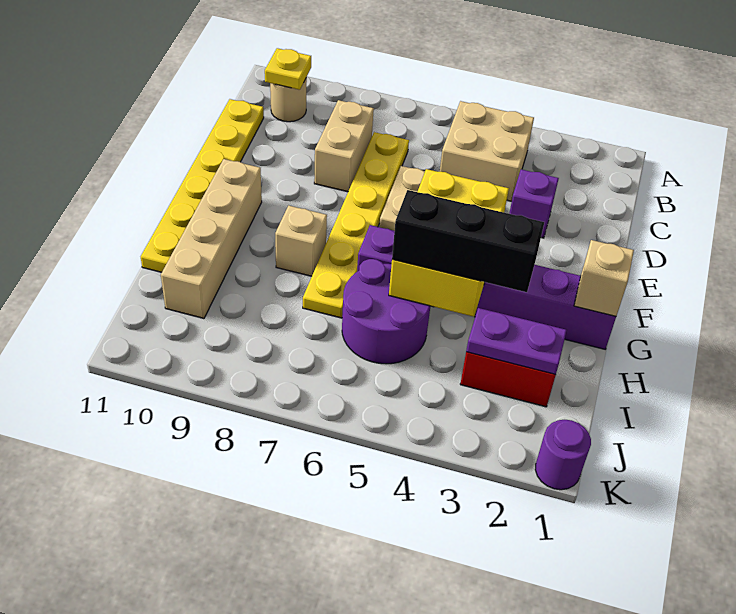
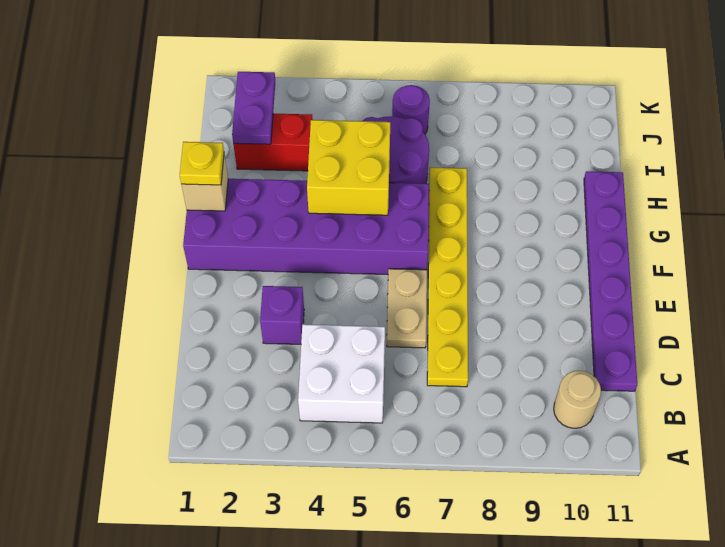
tan brick B4:C5 level 1 -> white brick B4:C5 level 1
yellow plate B10 level 2 -> yellow plate G1 level 3
tan brick C8:D8 level 1 -> none
yellow plate C11:H11 level 1 -> purple plate C11:H11 level 1
yellow brick F4:H5 level 2 -> yellow brick G4:H5 level 2
tan brick F10:I10 level 1 -> none
purple brick G1:G6 level 1 -> purple brick F1:G6 level 1
tan brick G8 level 1 -> none
black brick H3:H5 level 3 -> none
purple plate I2:I3 level 2 -> purple plate I2:J2 level 2
purple round brick K1 level 1 -> purple round brick J6 level 1

